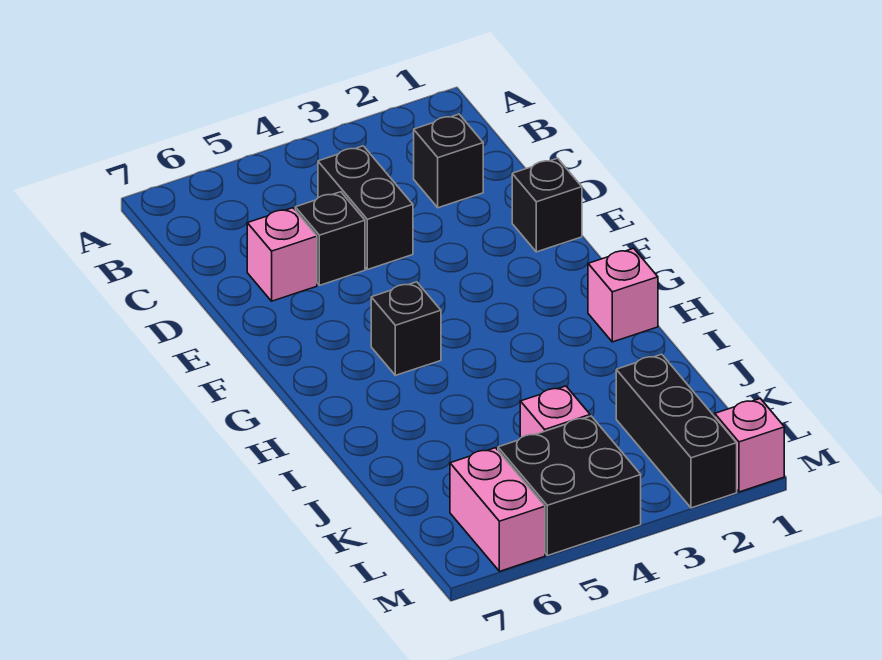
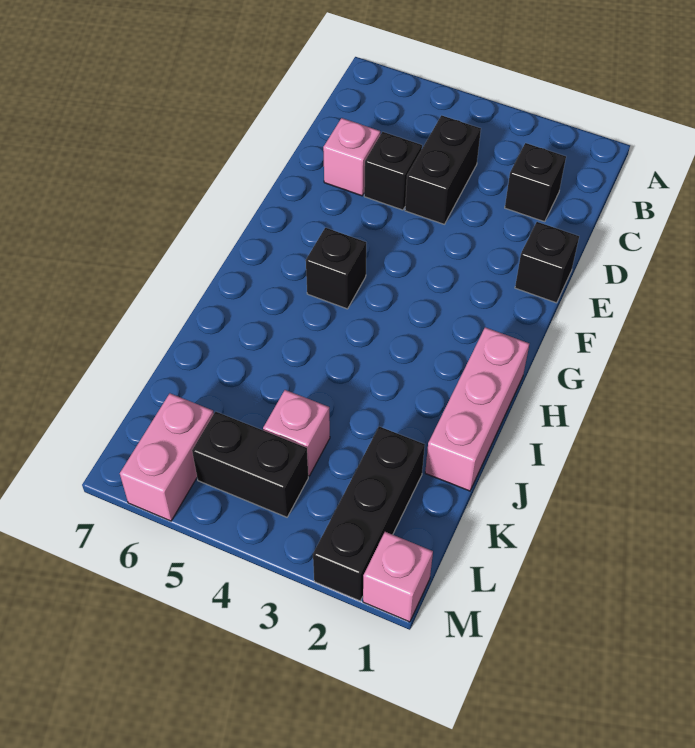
pink brick H1 level 1 -> pink brick H1:J1 level 1
black brick L4:M5 level 1 -> black brick L4:L5 level 1

